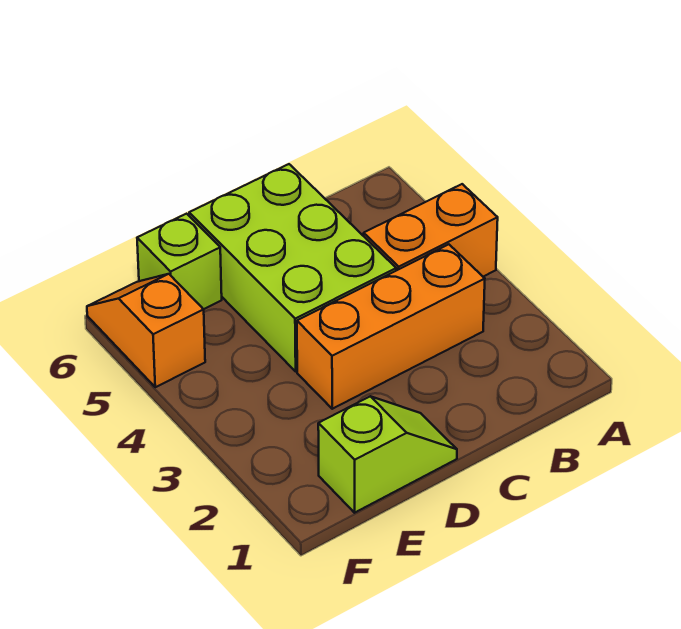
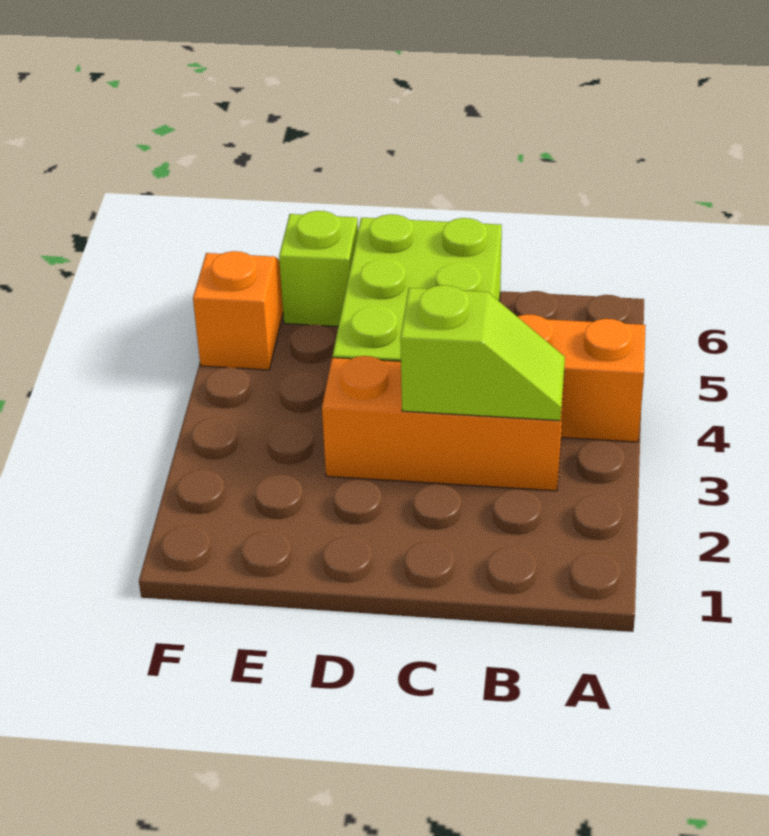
lime slope D1:E1 level 1 top E -> lime slope B3:C3 level 2 top C

